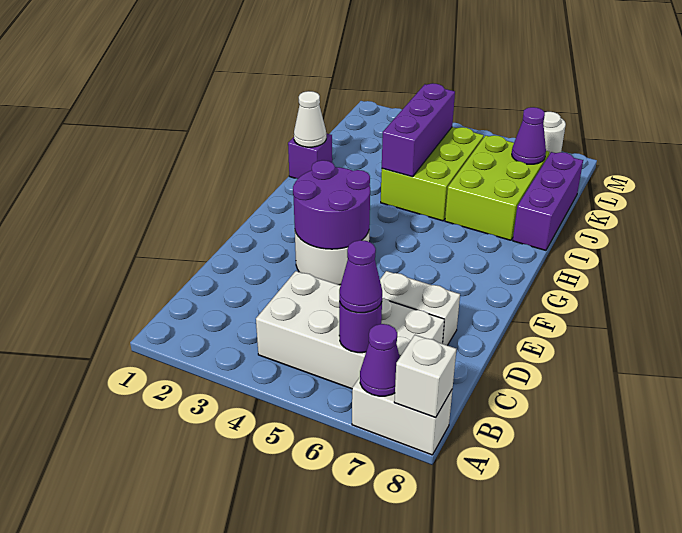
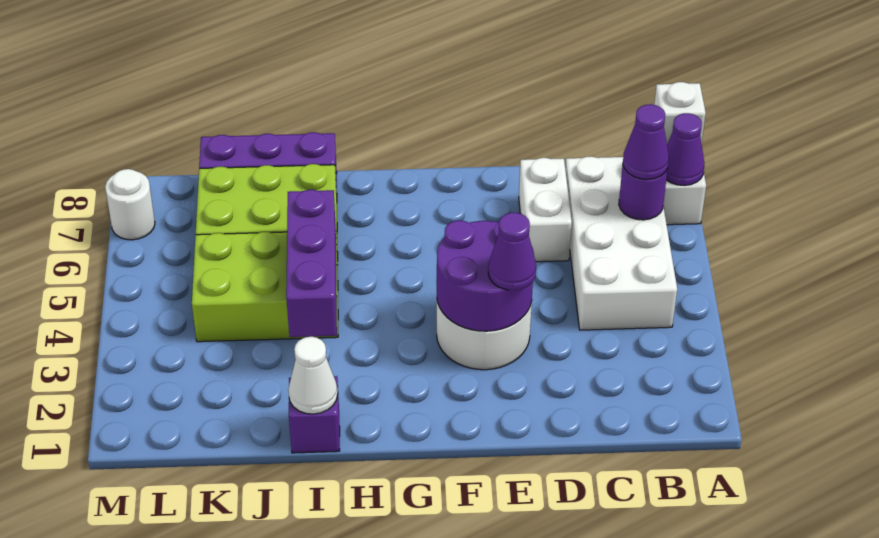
purple brick I4:K4 level 2 -> purple brick I3:I5 level 2
purple cone K7 level 2 -> purple cone E3 level 3

